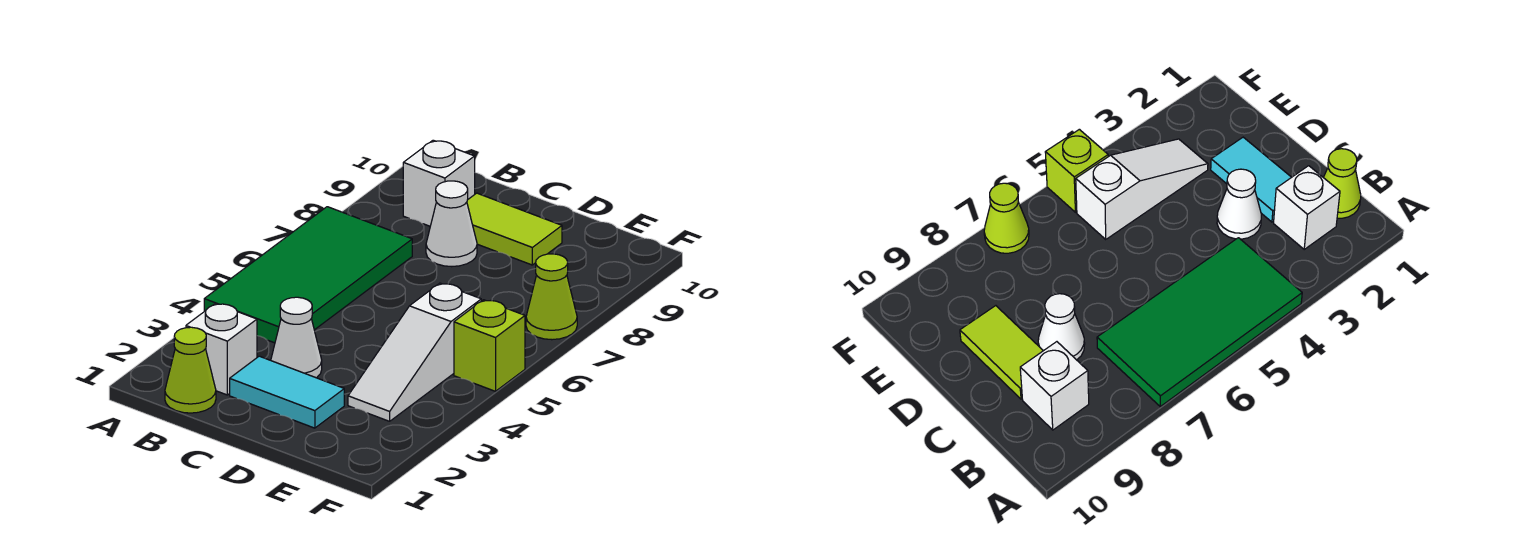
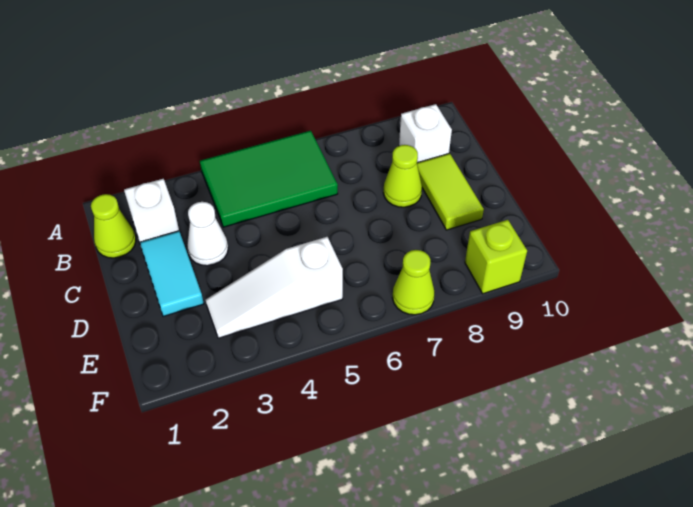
green tile A4:B7 level 1 -> green tile A4:B6 level 1
white cone C8 level 1 -> lime cone C8 level 1
lime brick F5 level 1 -> lime brick F9 level 1

